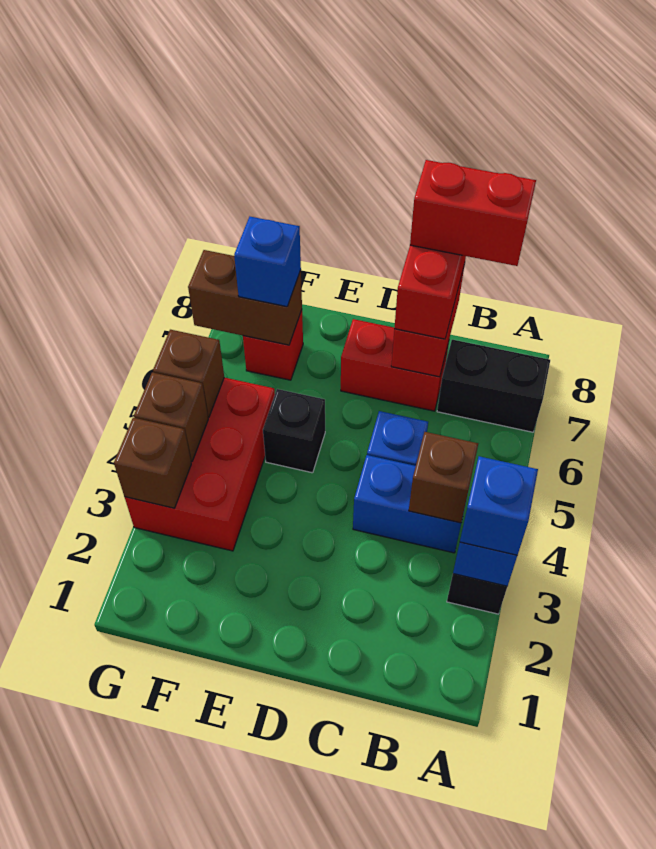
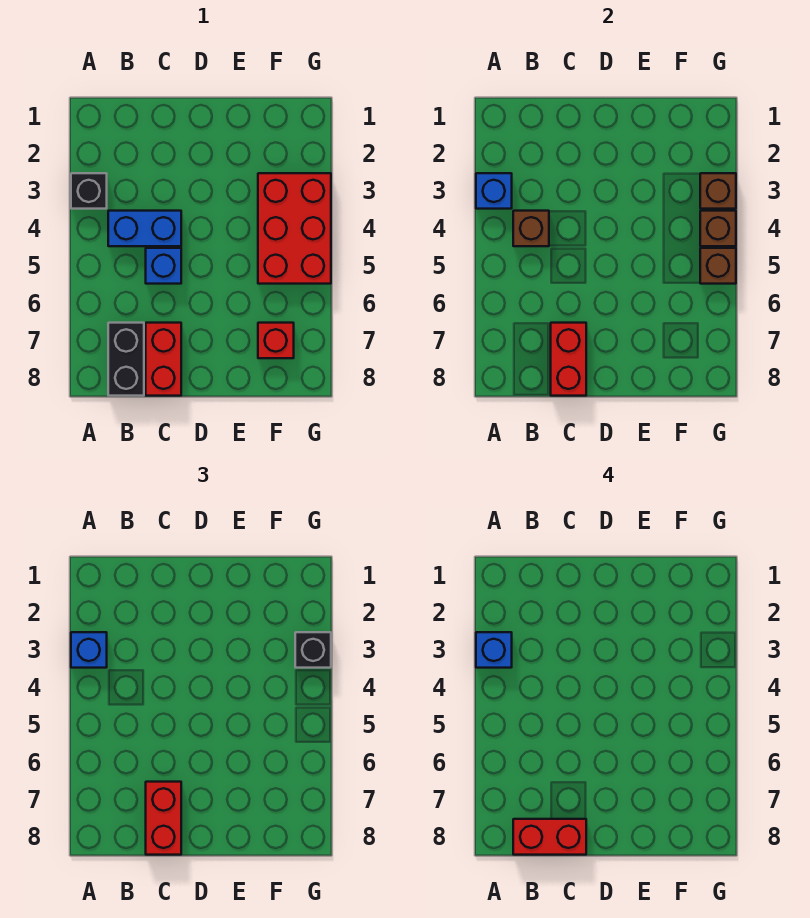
black brick A7:B7 level 1 -> black brick B7:B8 level 1
red brick C7:D7 level 1 -> red brick C7:C8 level 1
black brick E5 level 1 -> black brick G3 level 3
brown brick F7:G7 level 2 -> none
blue brick F7 level 3 -> blue brick A3 level 4

